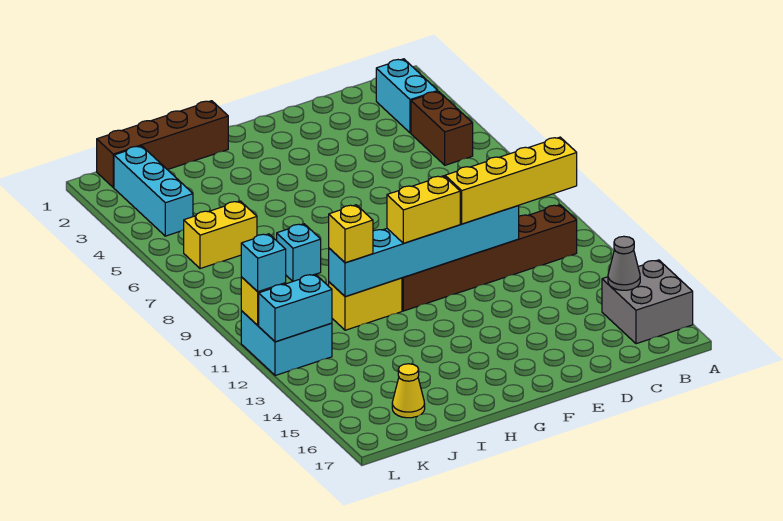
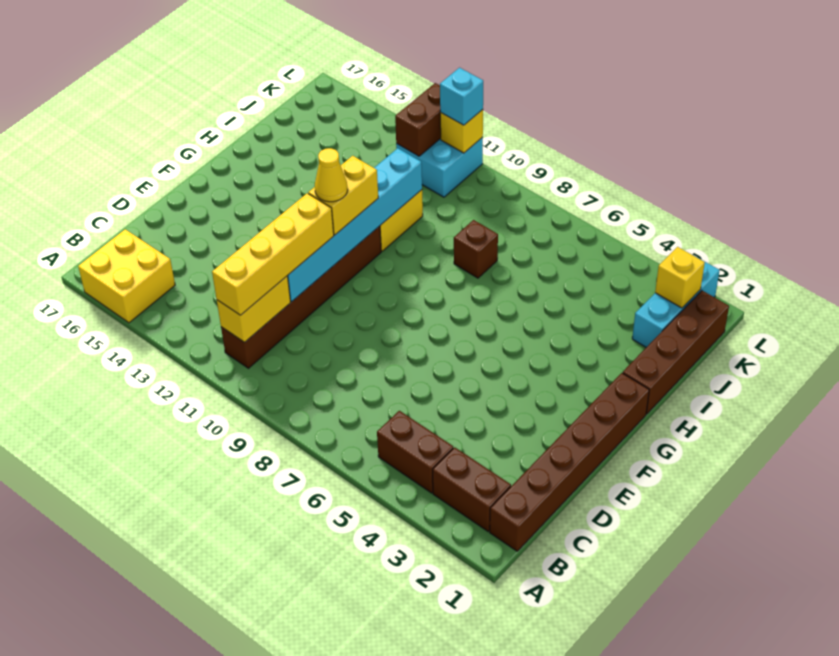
grey brick A15:B16 level 1 -> yellow brick A15:B16 level 1
none -> brown brick B1:G1 level 1
cyan brick B2:B3 level 1 -> brown brick B2:B3 level 1
grey cone B15 level 2 -> none
cyan brick I8 level 1 -> brown brick I8 level 1
yellow brick I11 level 3 -> yellow brick K2 level 2
yellow brick J6:K6 level 1 -> yellow brick B11:C11 level 2
yellow cone J16 level 1 -> yellow cone F11 level 4
cyan brick K2:K4 level 1 -> cyan brick J2:L2 level 1
cyan brick K12:L12 level 2 -> brown brick K12:L12 level 2

